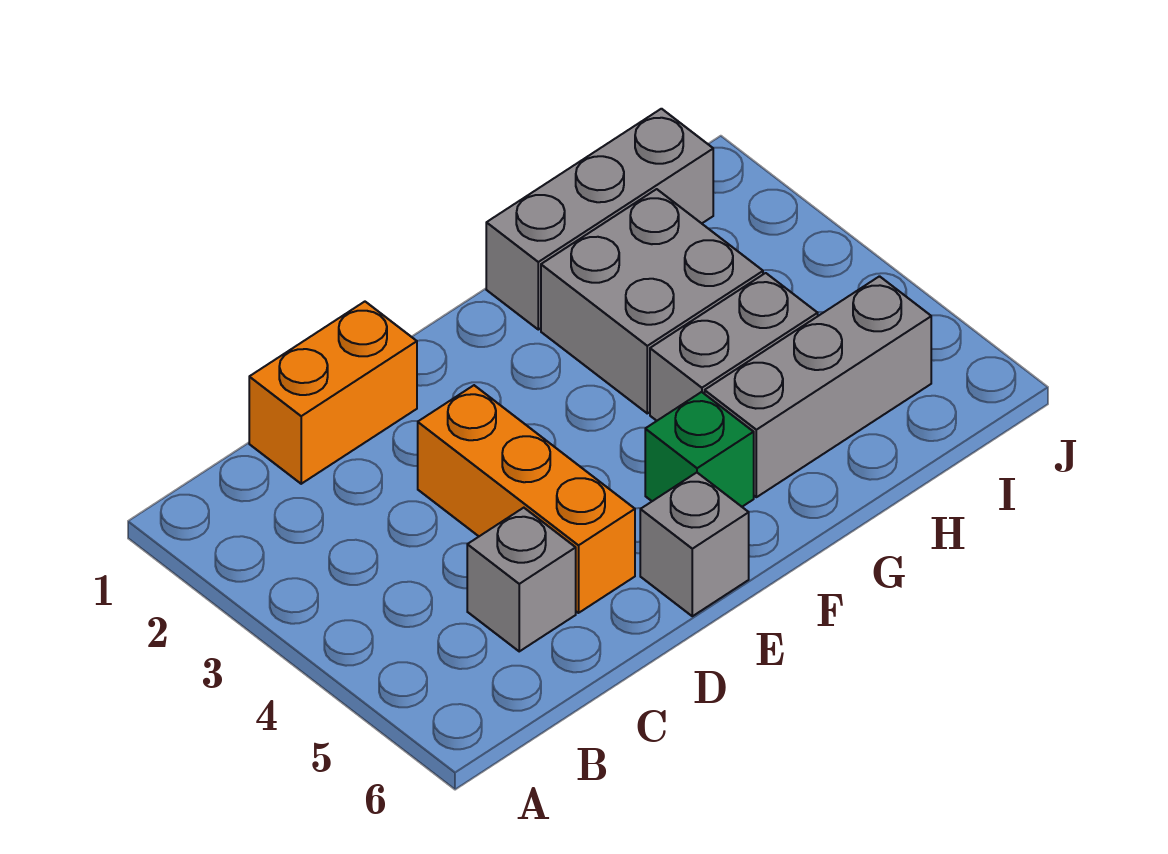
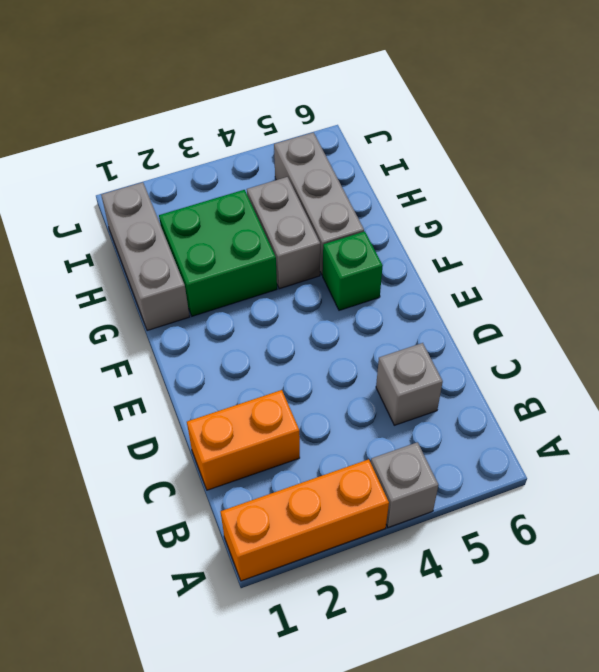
orange brick C1:D1 level 1 -> orange brick C1:C2 level 1
orange brick D3:D5 level 1 -> orange brick A1:A3 level 1
grey brick E6 level 1 -> grey brick A4 level 1
grey brick G2:H3 level 1 -> green brick G2:H3 level 1

